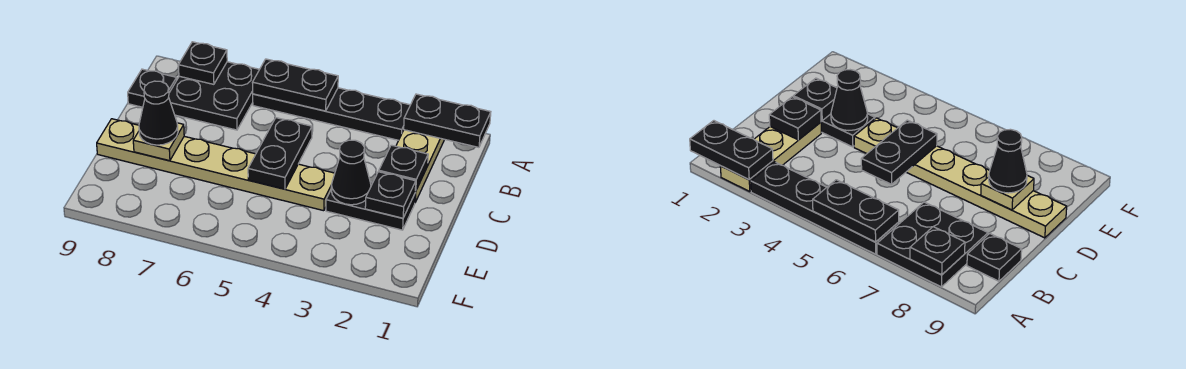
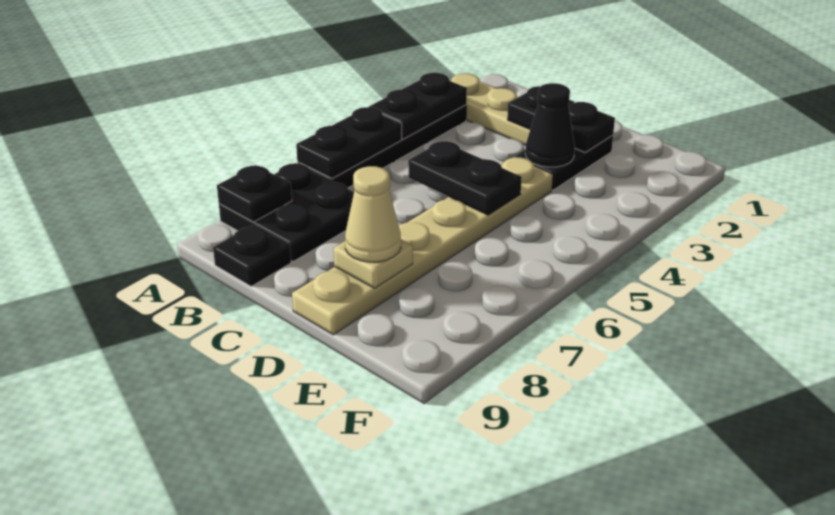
black plate A1:A2 level 2 -> black plate A3:A4 level 2
black cone D8 level 3 -> tan cone D8 level 3

